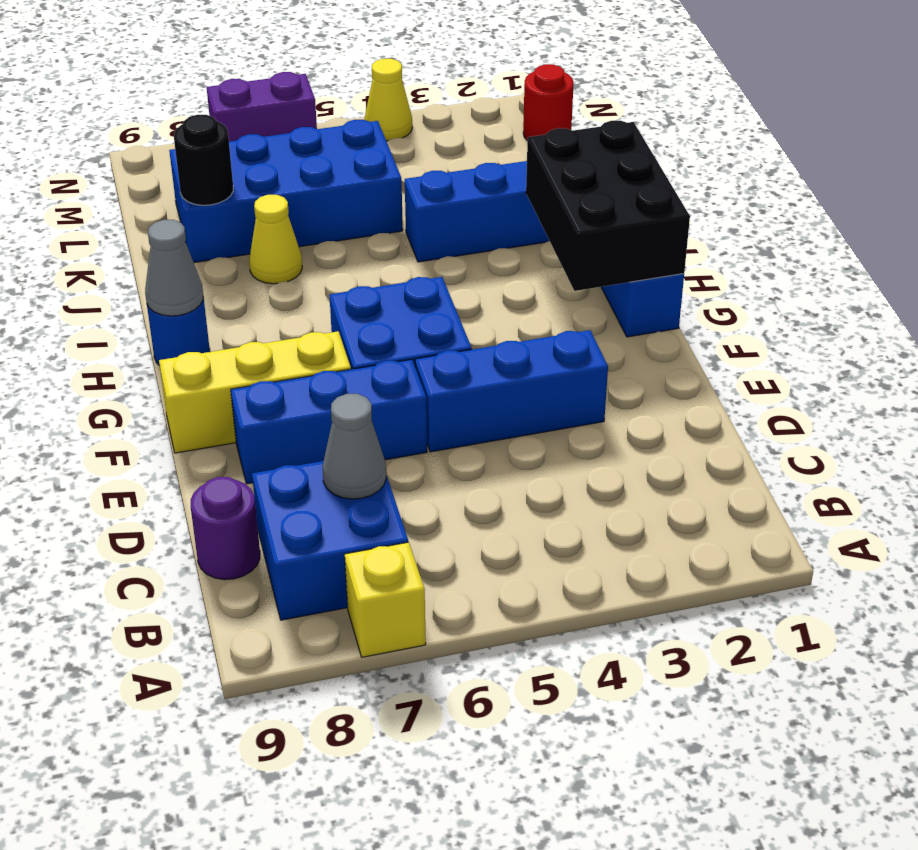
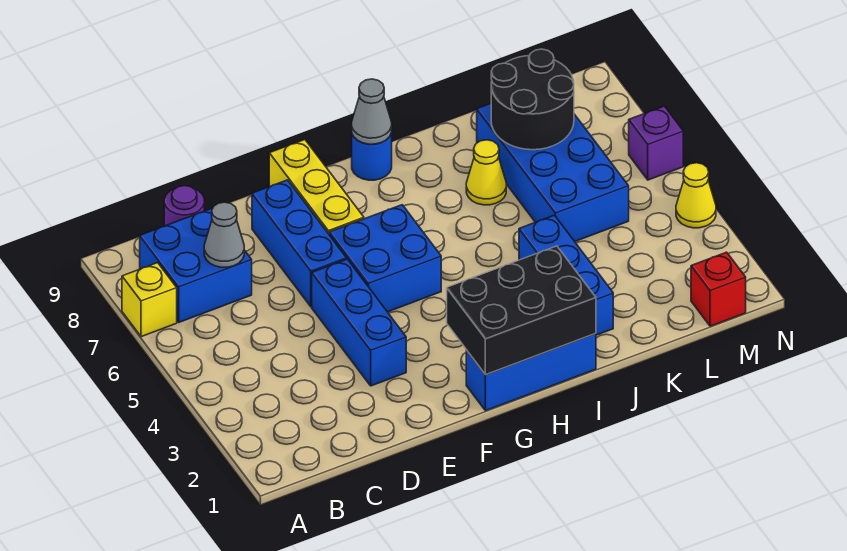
black round brick K8 level 2 -> black round brick K7:L8 level 2
red round brick M1 level 1 -> red brick M1 level 1
purple brick N6:N7 level 1 -> purple brick N6 level 1

